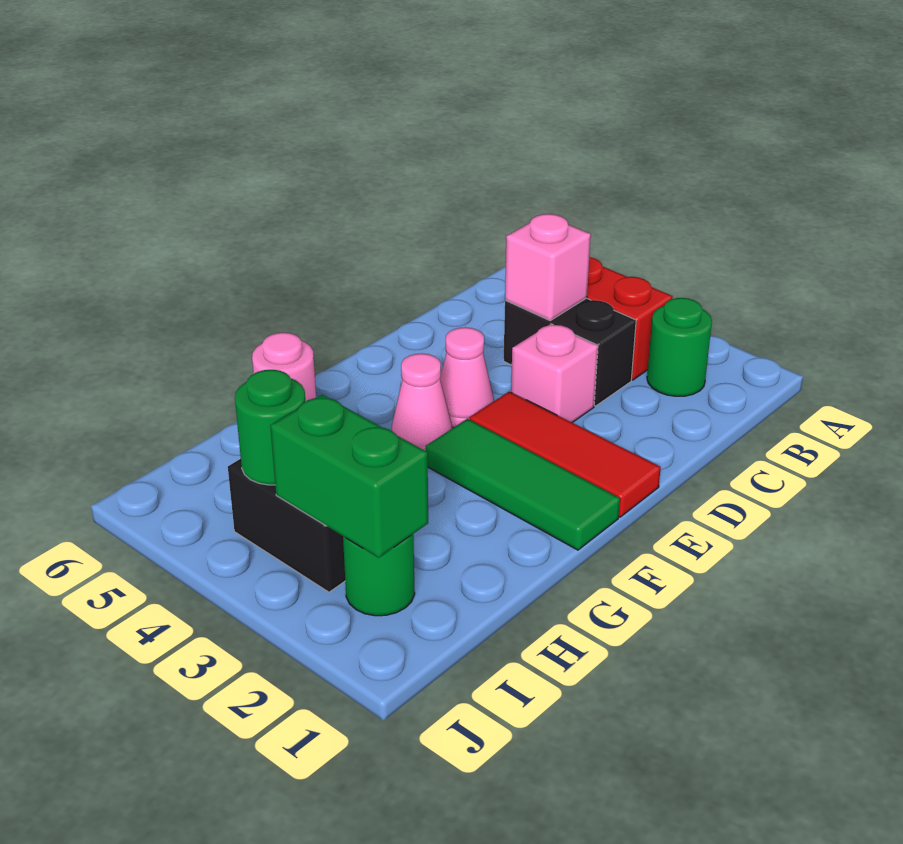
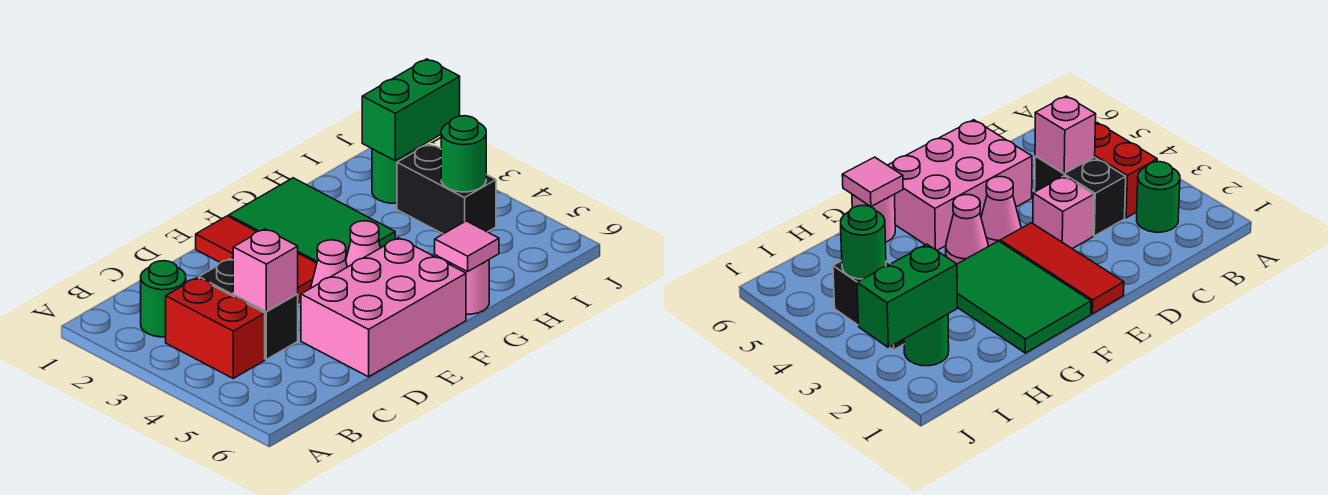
none -> pink brick D5:F6 level 1
green tile F1:F3 level 1 -> green tile F1:G3 level 1
none -> pink tile G6 level 2
green brick I2:I3 level 2 -> green brick I2:J2 level 2

